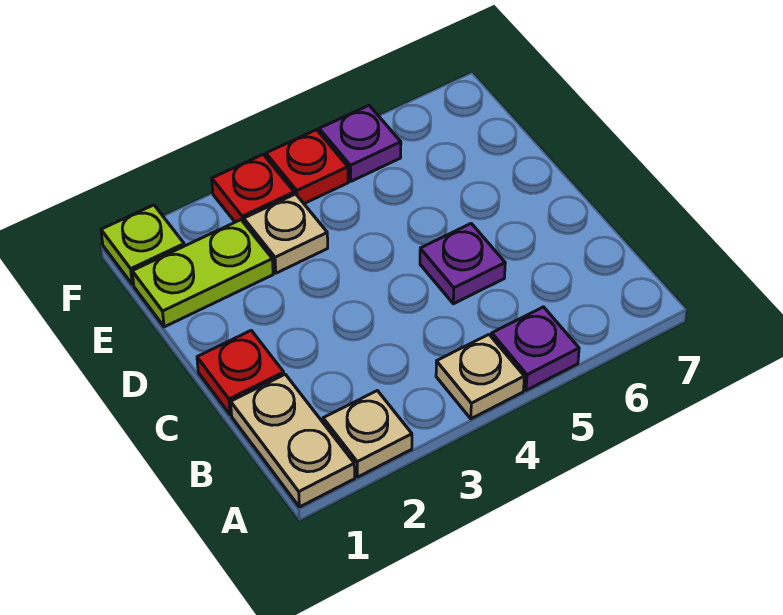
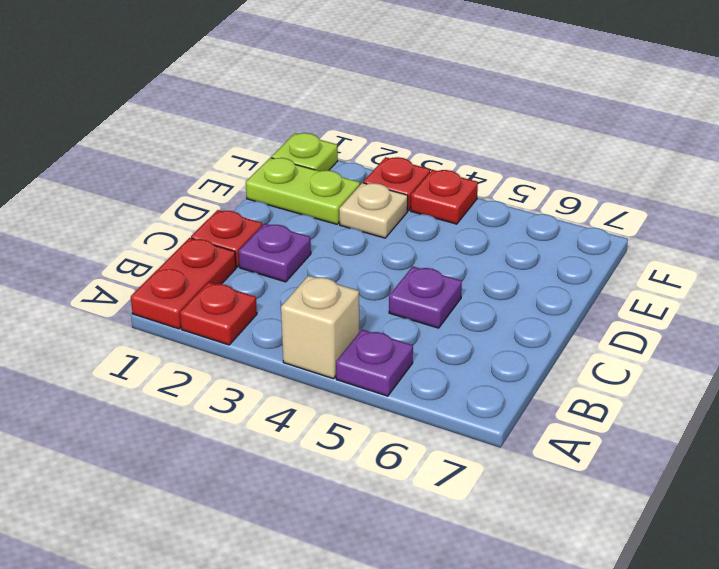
tan plate A1:B1 level 1 -> red plate A1:B1 level 1
tan plate A2 level 1 -> red plate A2 level 1
tan plate A4 level 1 -> tan brick A4 level 1
purple plate F5 level 1 -> purple plate C2 level 1

